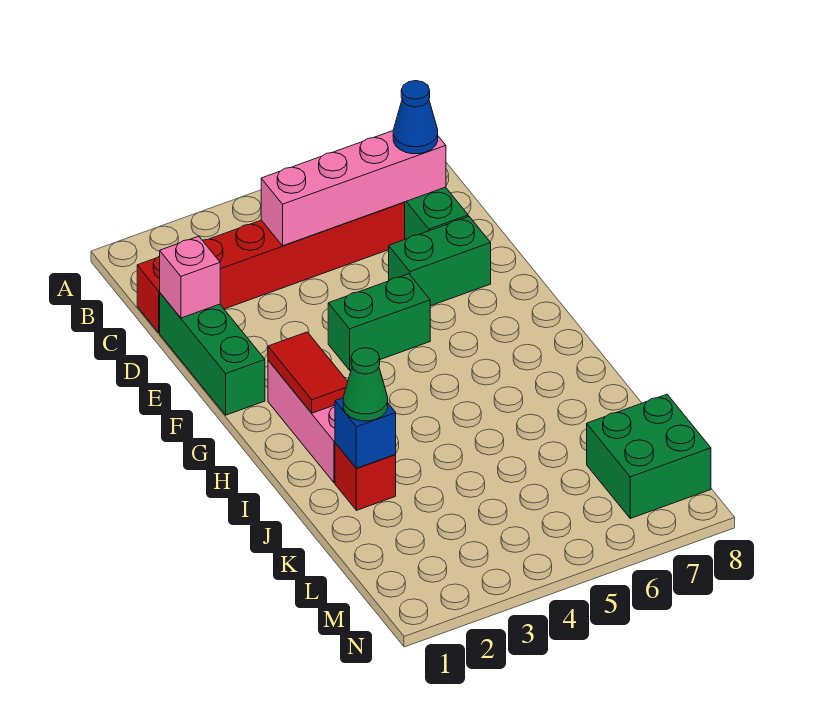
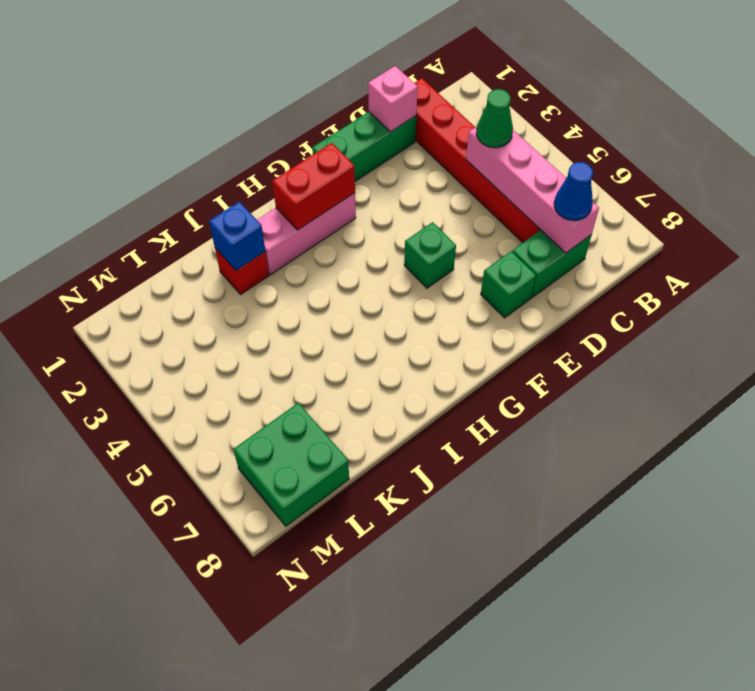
green brick E6:E7 level 1 -> green brick E7 level 1
green brick F4:F5 level 1 -> green brick F5 level 1
red tile G2:H2 level 2 -> red brick G2:H2 level 2
green cone J2 level 3 -> green cone C4 level 3

